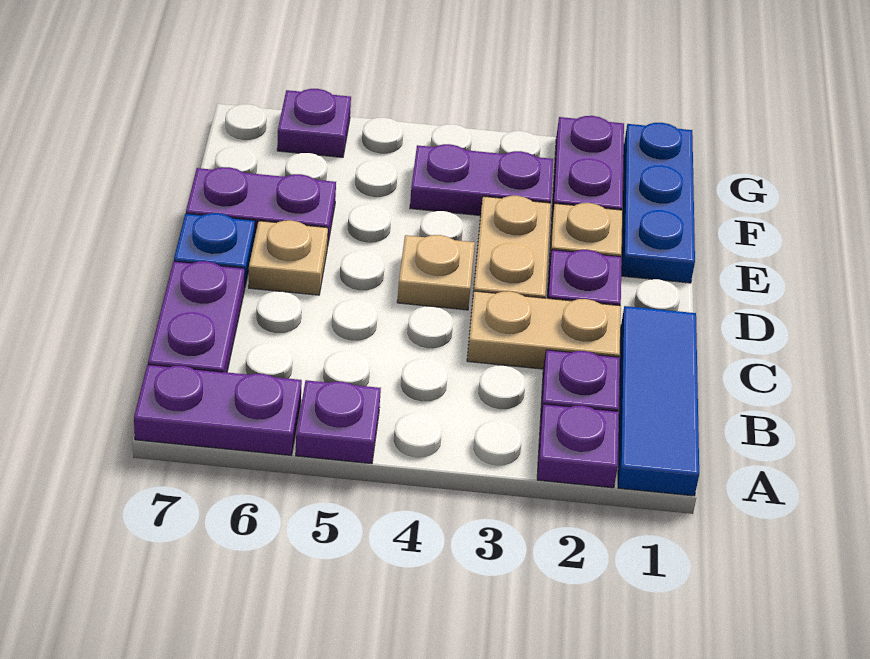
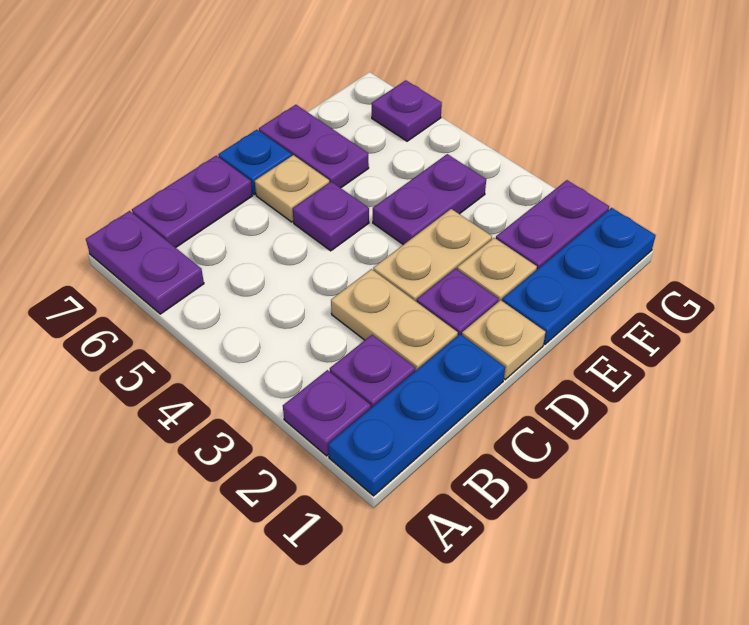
blue tile A1:C1 level 1 -> blue plate A1:C1 level 1
purple plate A5 level 1 -> purple plate D5 level 1
tan plate D4 level 1 -> tan plate D1 level 1
purple plate F3:F4 level 1 -> purple plate E4:F4 level 1

